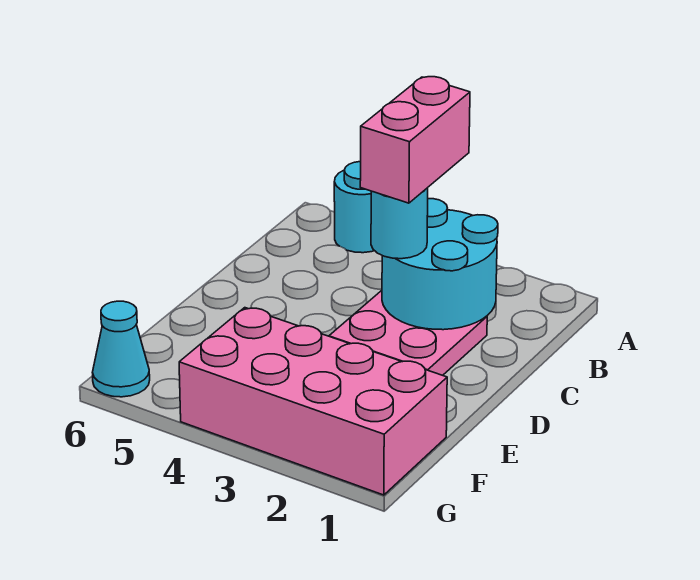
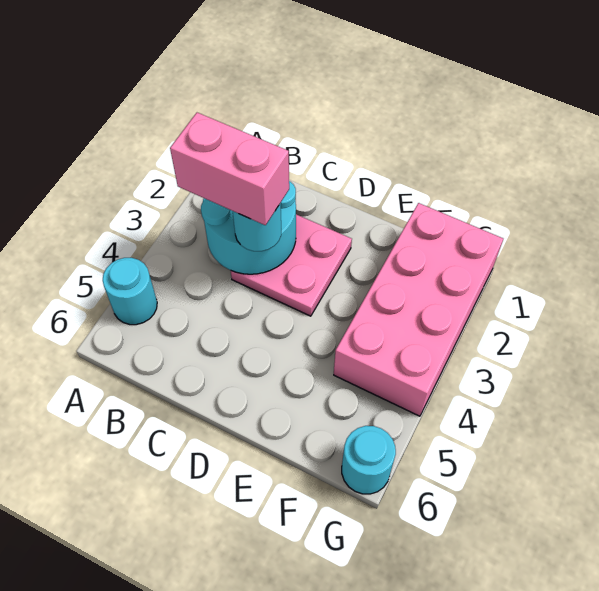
cyan cone G6 level 1 -> cyan round brick G6 level 1

